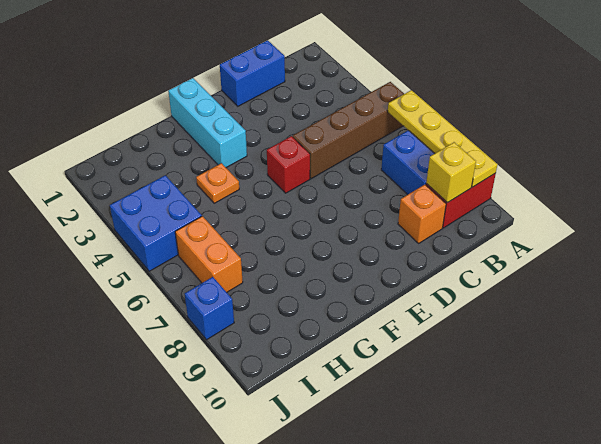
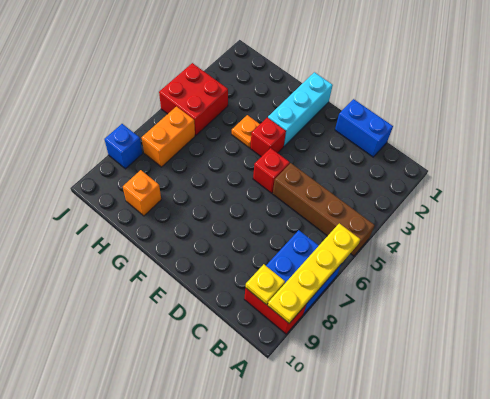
yellow brick B9 level 2 -> yellow plate B9 level 2
orange brick C9 level 1 -> orange brick H9 level 1
none -> red brick F4 level 1
blue brick I4:J5 level 1 -> red brick I4:J5 level 1

